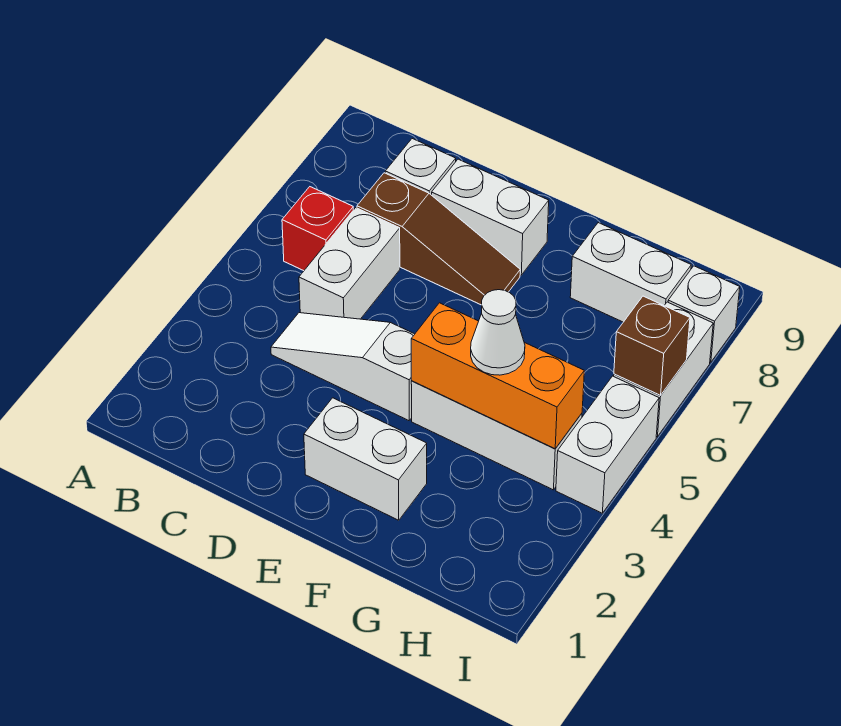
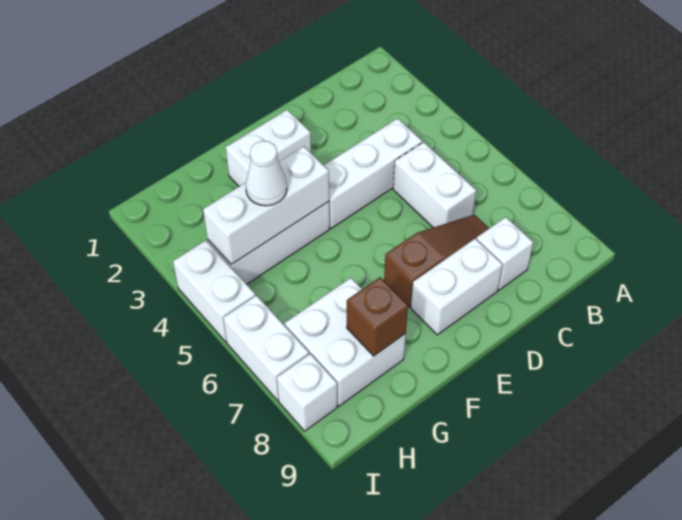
red brick B6 level 1 -> none
white slope C4:E4 level 1 top E -> white brick C4:E4 level 1
brown slope C7:E7 level 1 top C -> brown slope C7:E7 level 1 top E
orange brick F4:H4 level 2 -> white brick F4:H4 level 2
white brick G8:H8 level 1 -> white brick G7:H8 level 1
brown brick I6 level 2 -> brown brick G8 level 2

